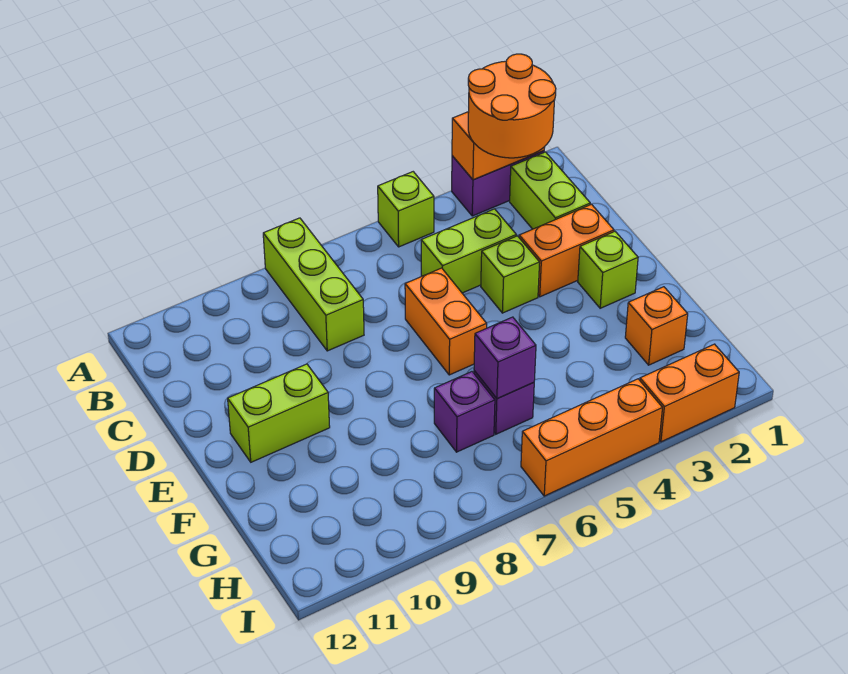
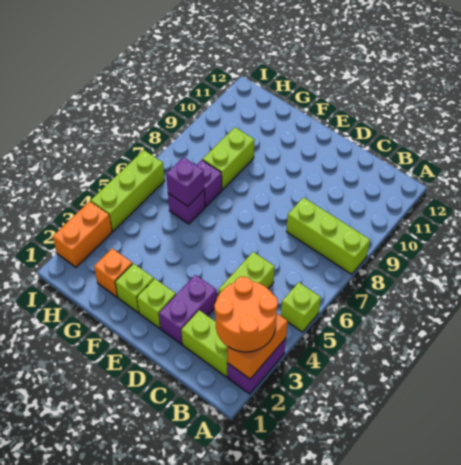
orange brick D2:D3 level 1 -> purple brick D2:D3 level 1
lime brick D4 level 1 -> lime brick F2 level 1
orange brick D6:E6 level 1 -> none
lime brick E10:E11 level 1 -> lime brick G8:G9 level 1
orange brick I4:I6 level 1 -> lime brick I4:I6 level 1

